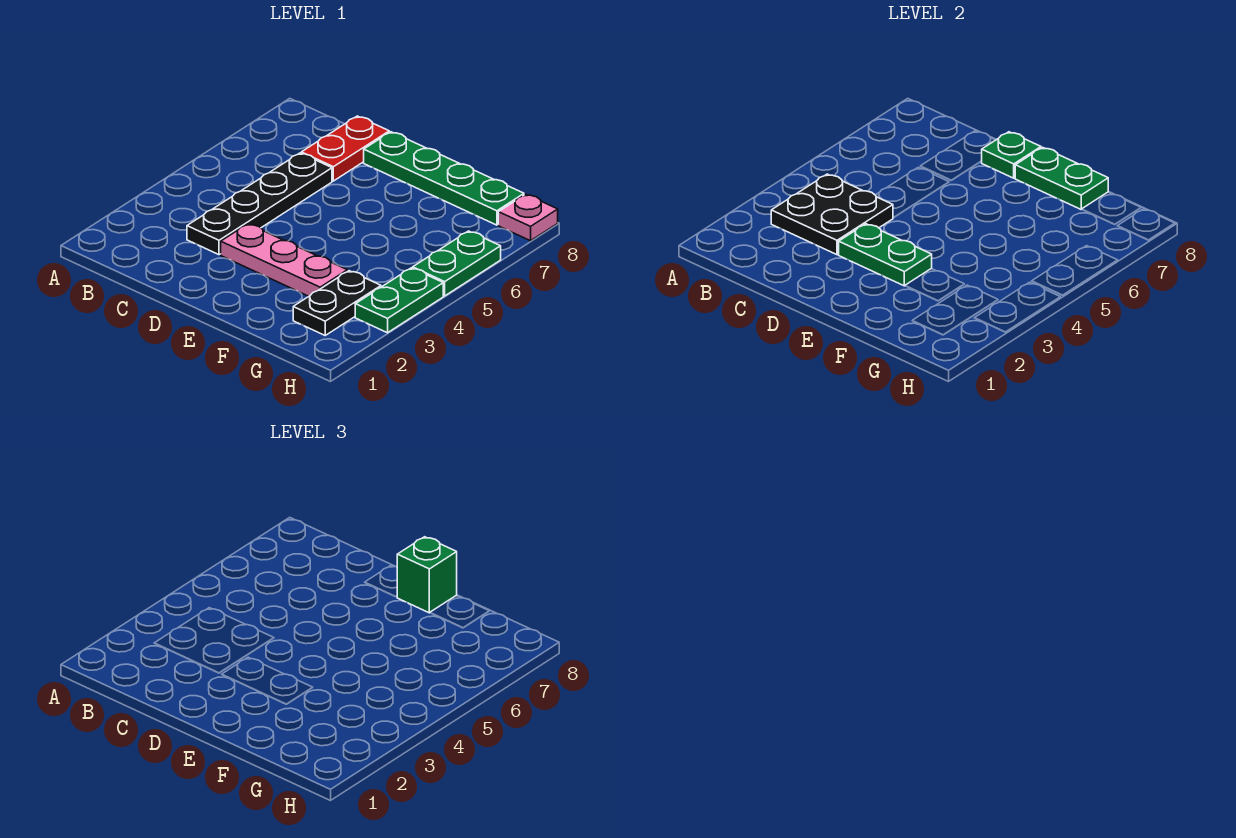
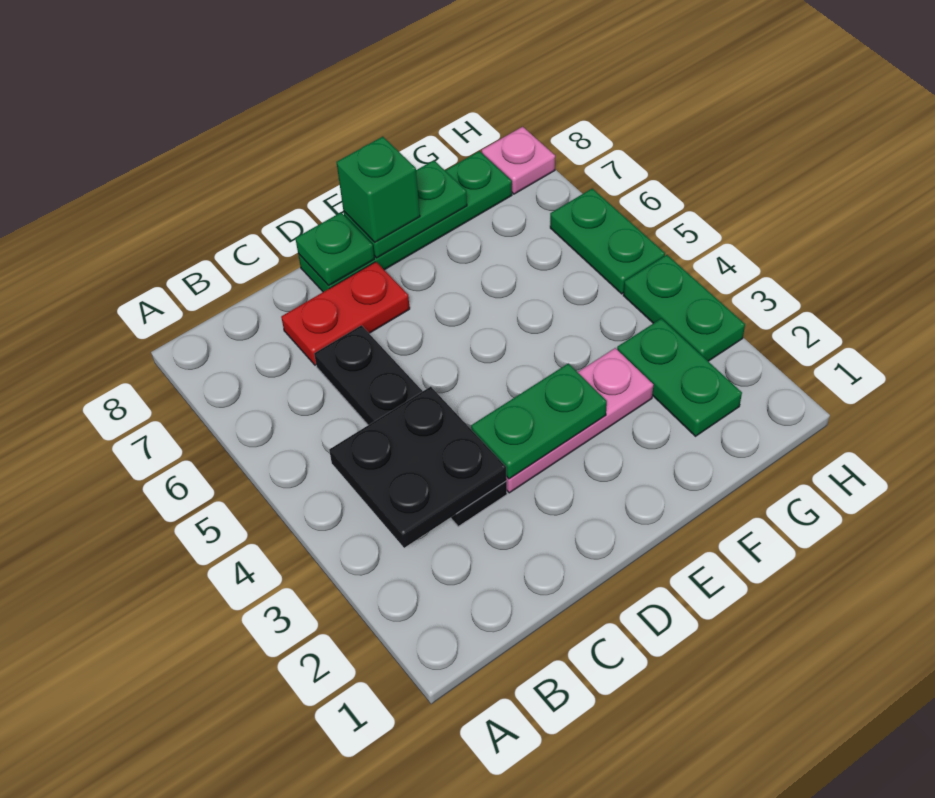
red plate C7:C8 level 1 -> red plate C7:D7 level 1
black plate G2:G3 level 1 -> green plate G2:G3 level 1

